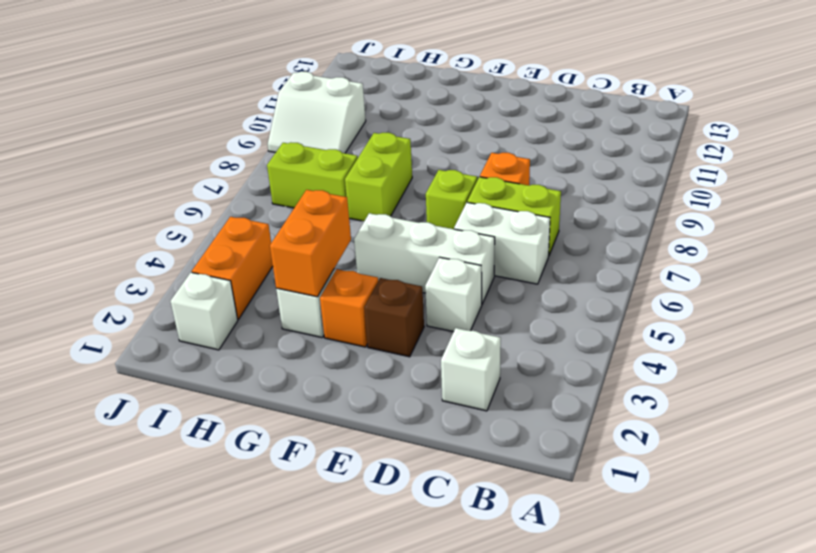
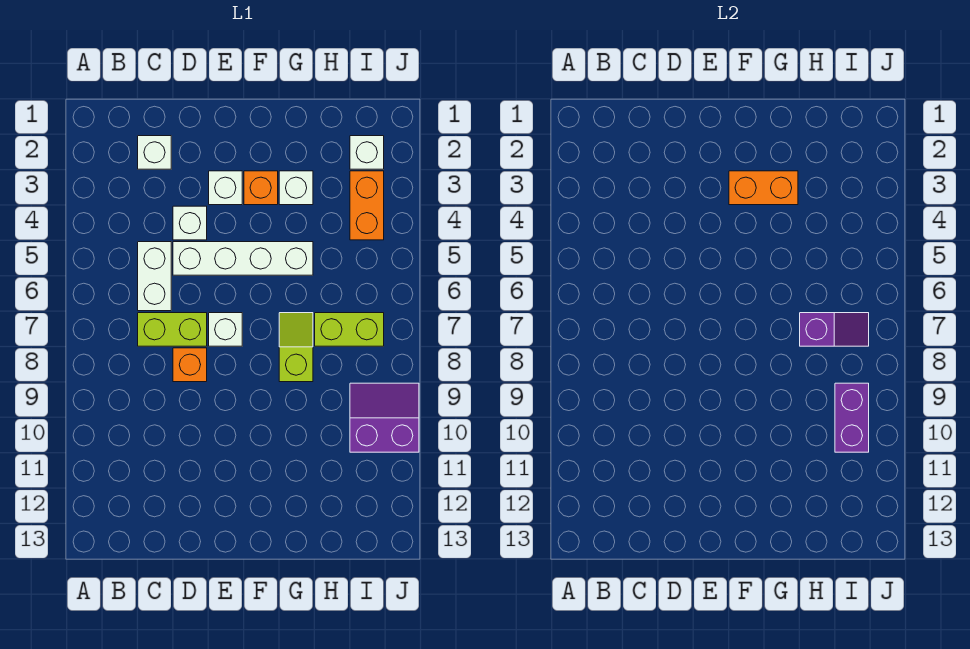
white brick C6:D6 level 1 -> white brick C5:C6 level 1
white brick D5:F5 level 1 -> white brick D5:G5 level 1
brown brick E3 level 1 -> white brick E3 level 1
lime brick E7 level 1 -> white brick E7 level 1
orange brick G3:G4 level 2 -> orange brick F3:G3 level 2
lime brick G7:G8 level 1 -> lime slope G7:G8 level 1 top 8
none -> purple slope H7:I7 level 2 top H
white slope I9:J10 level 1 top 10 -> purple slope I9:J10 level 1 top 10
none -> purple brick I9:I10 level 2

